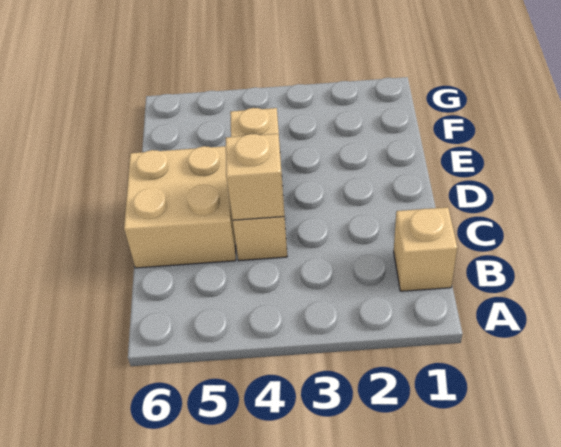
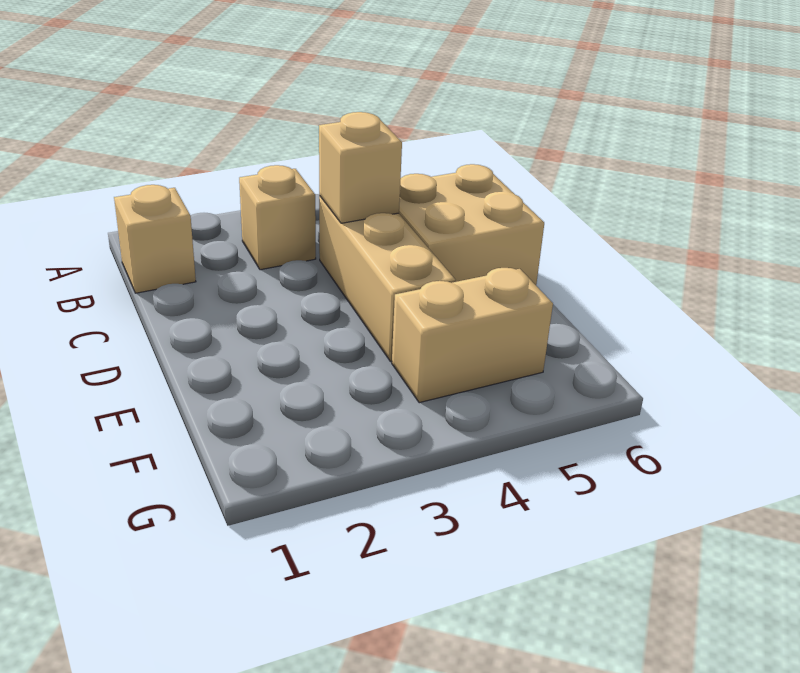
none -> tan brick B3 level 1
none -> tan brick F4:F5 level 1

